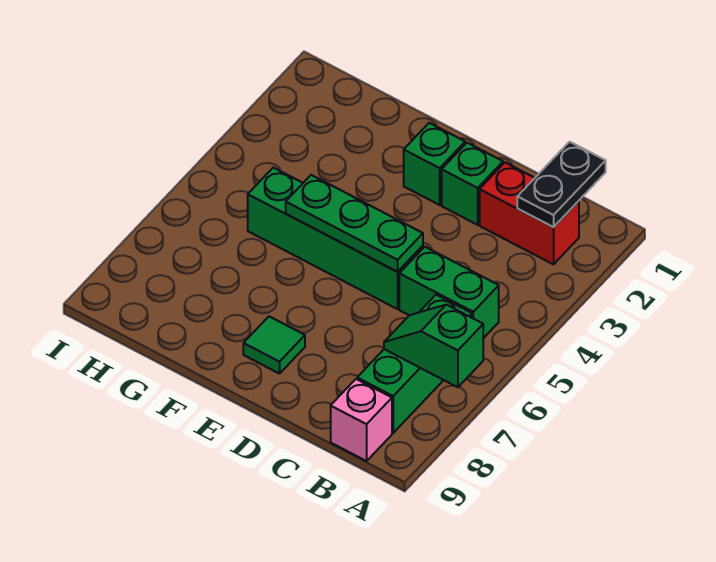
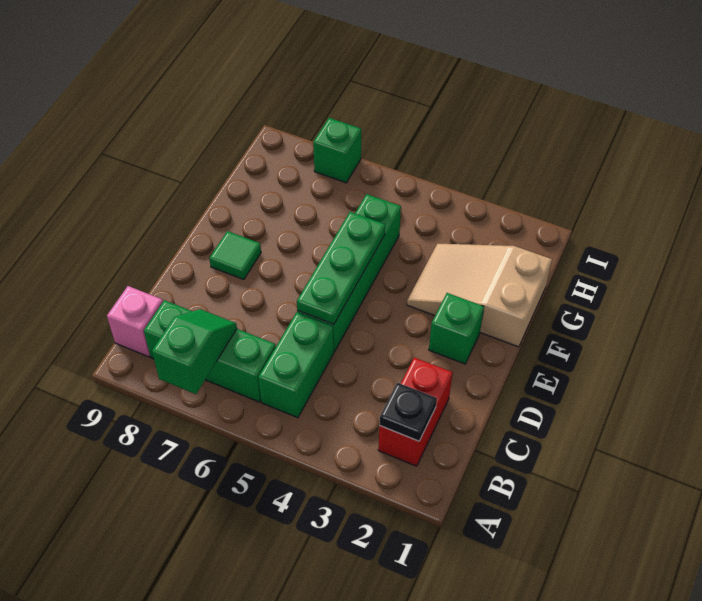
black plate B1:B2 level 2 -> black plate B2 level 2
green brick D2 level 1 -> green brick I7 level 1
none -> tan slope F1:G3 level 1 top 1

